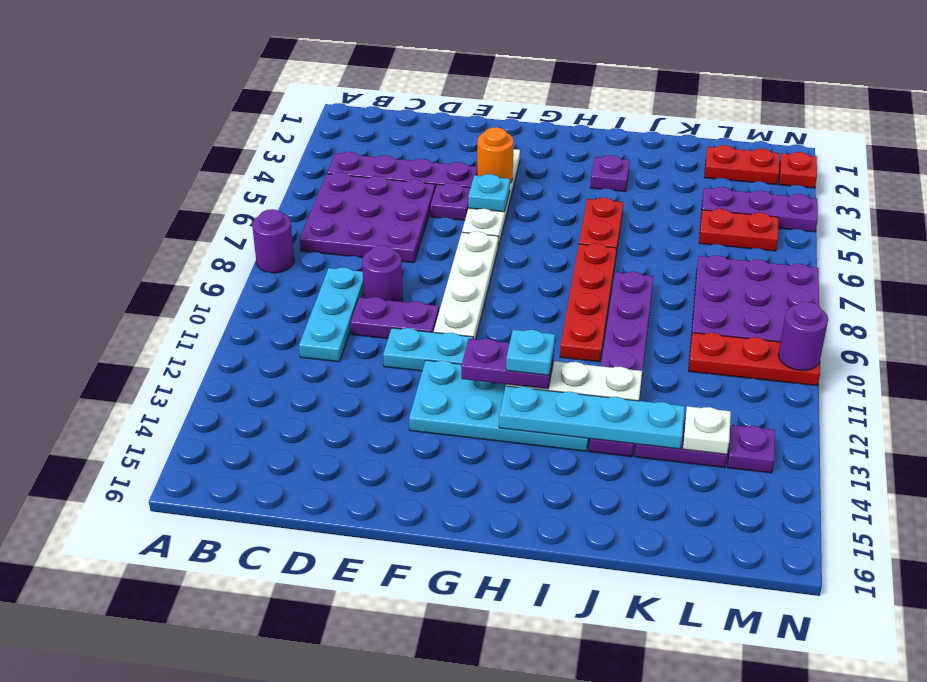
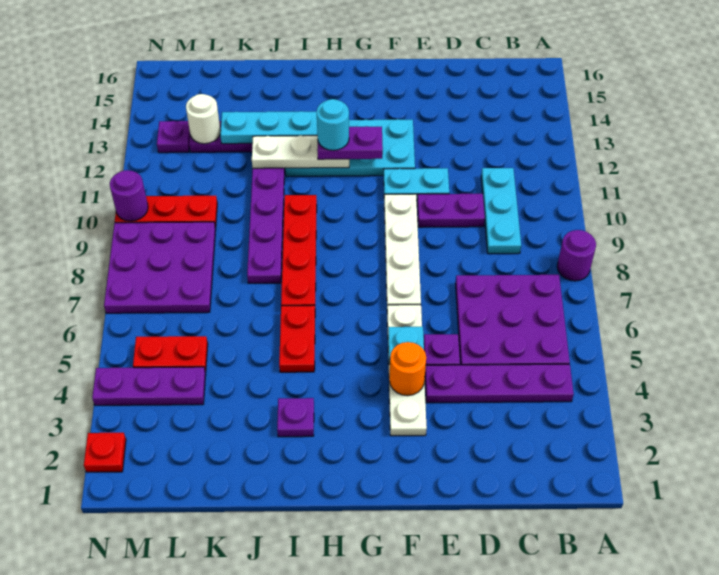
purple round brick D9 level 1 -> none
cyan plate H12 level 4 -> cyan round brick H12 level 4
red plate L2:M2 level 1 -> none
white plate L13 level 2 -> white round brick L13 level 2

